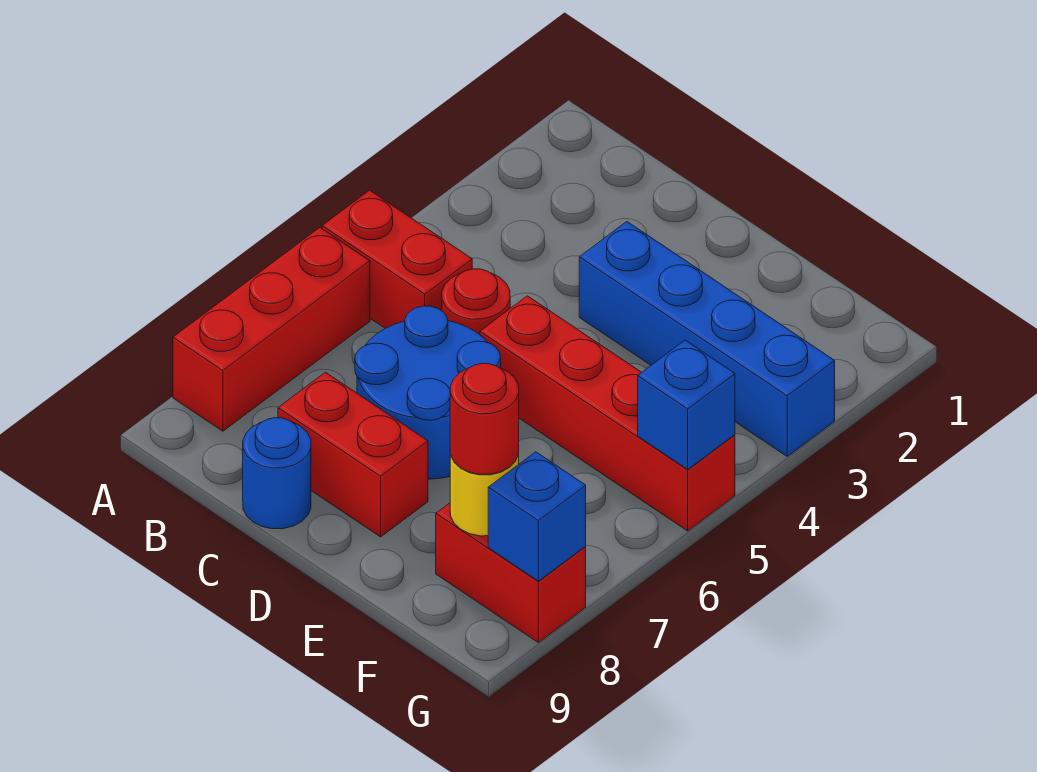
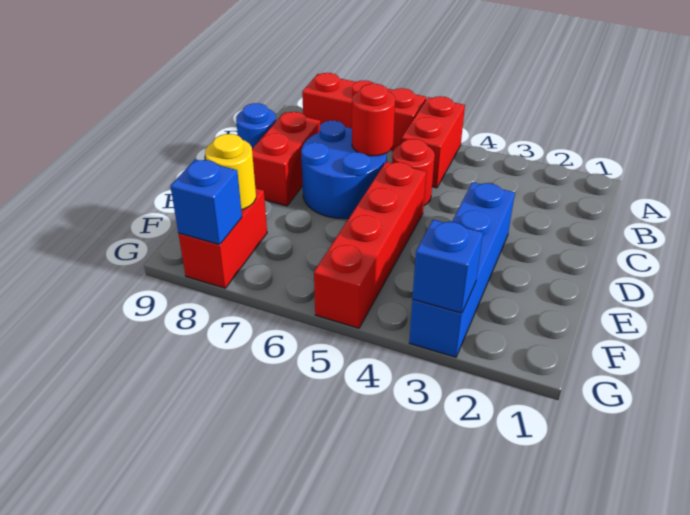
red round brick F8 level 3 -> red round brick C6 level 2
blue brick G5 level 2 -> blue brick G3 level 2

